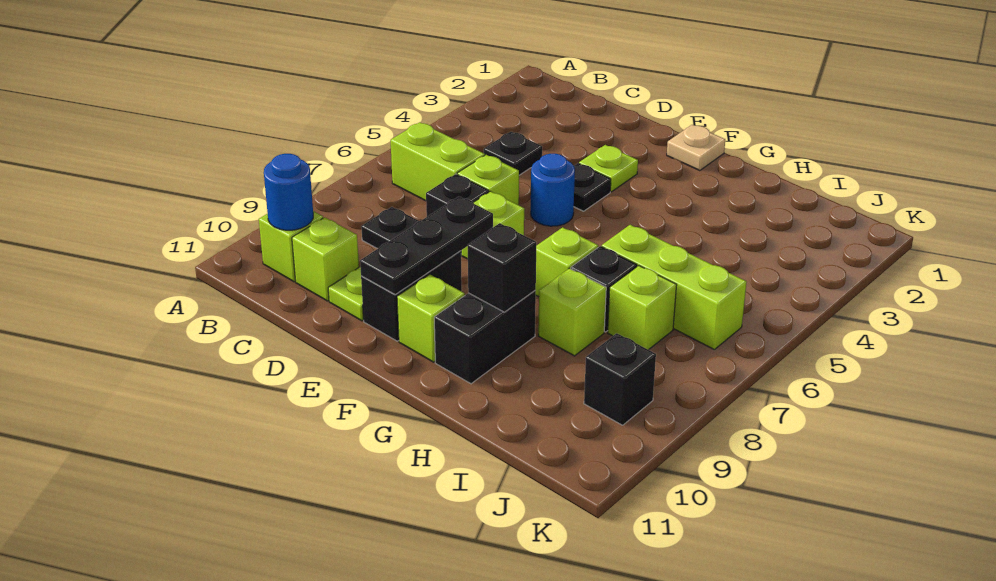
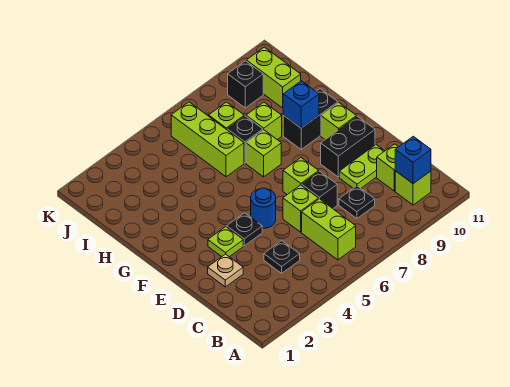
blue round brick B10 level 2 -> blue brick B10 level 2
black plate E8:E10 level 2 -> none
tan plate F1 level 1 -> tan plate D2 level 1
black brick G9 level 2 -> blue brick G9 level 2
none -> lime brick I10:J10 level 1

